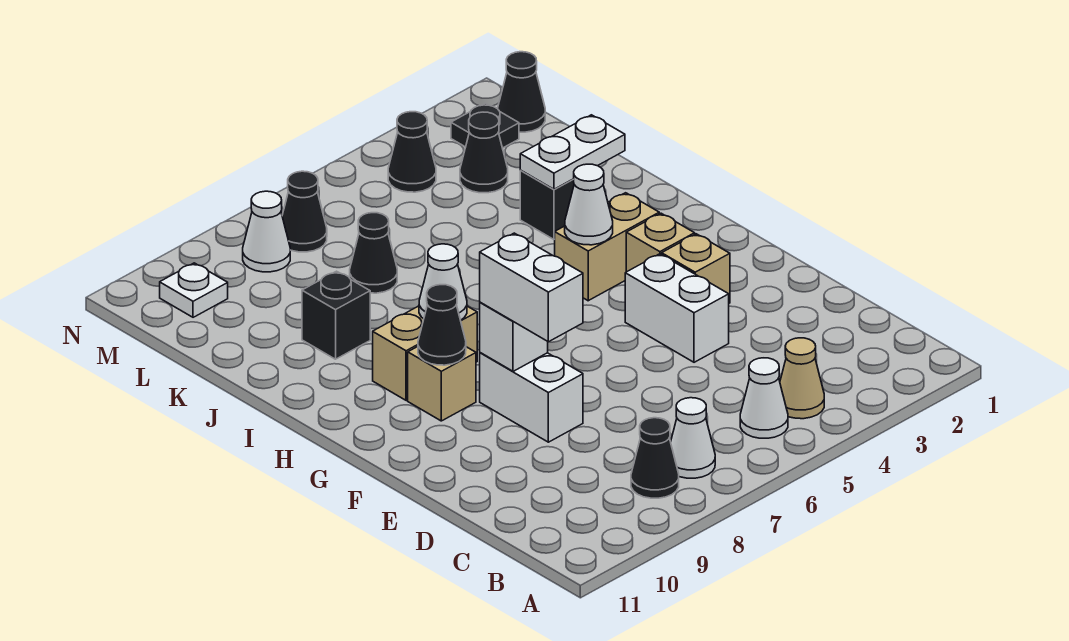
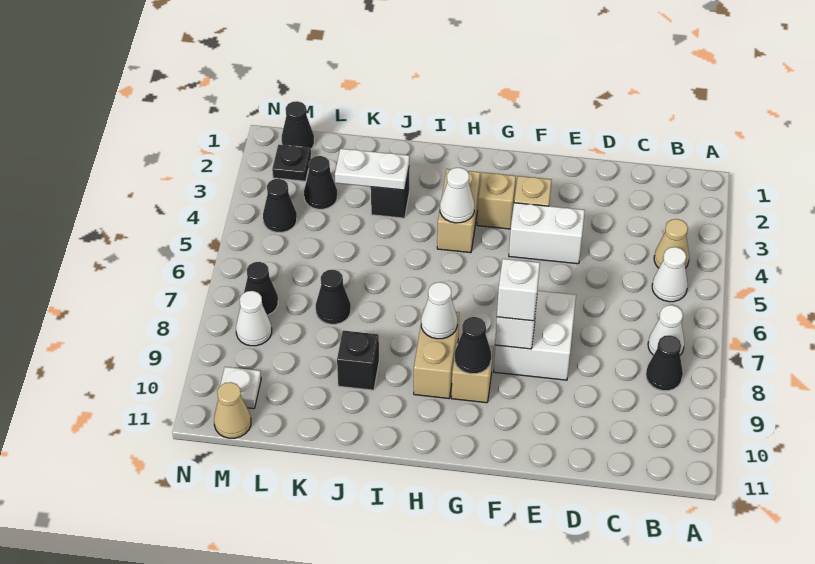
white brick E8:F8 level 1 -> white brick E7:F8 level 1
white brick E8:F8 level 3 -> white brick F8 level 3
white plate J2:J3 level 2 -> white plate J3:K3 level 2
none -> tan cone M11 level 1

